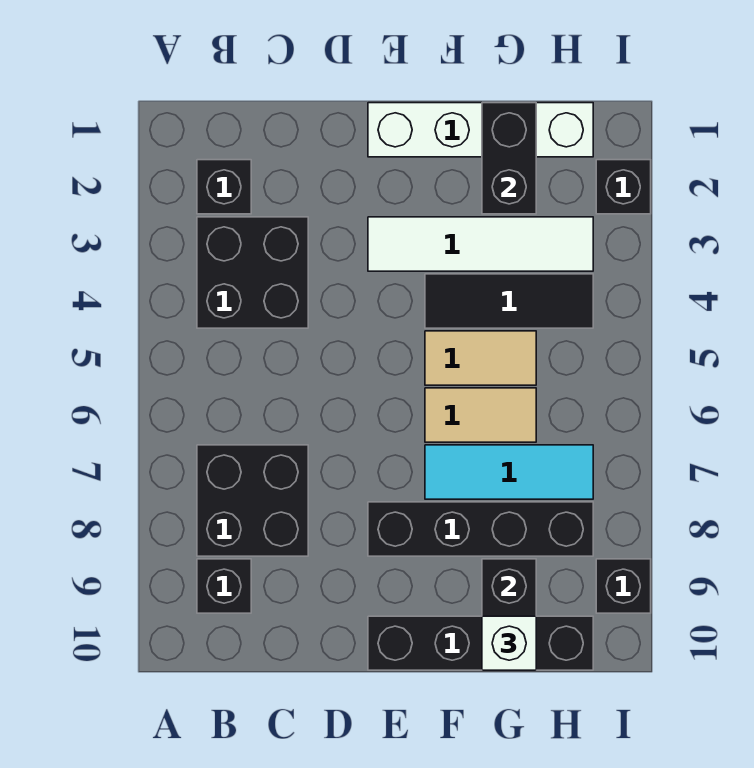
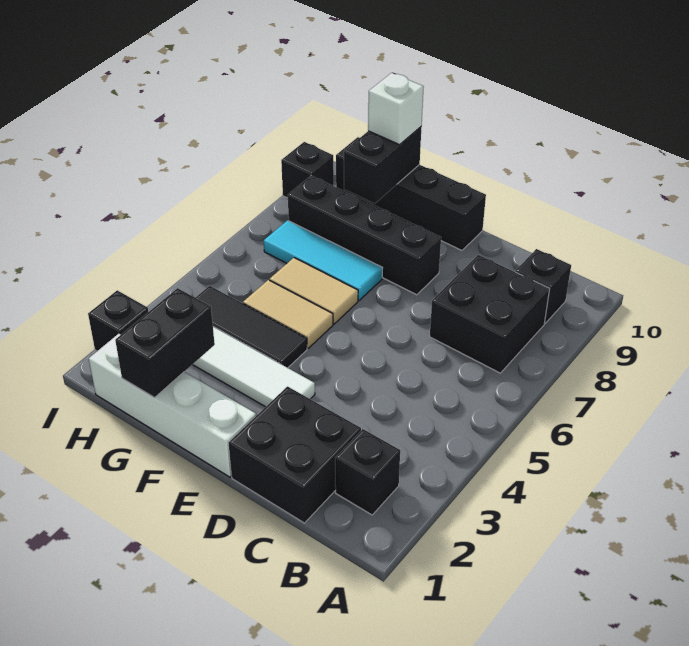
black brick B3:C4 level 1 -> black brick C1:D2 level 1

